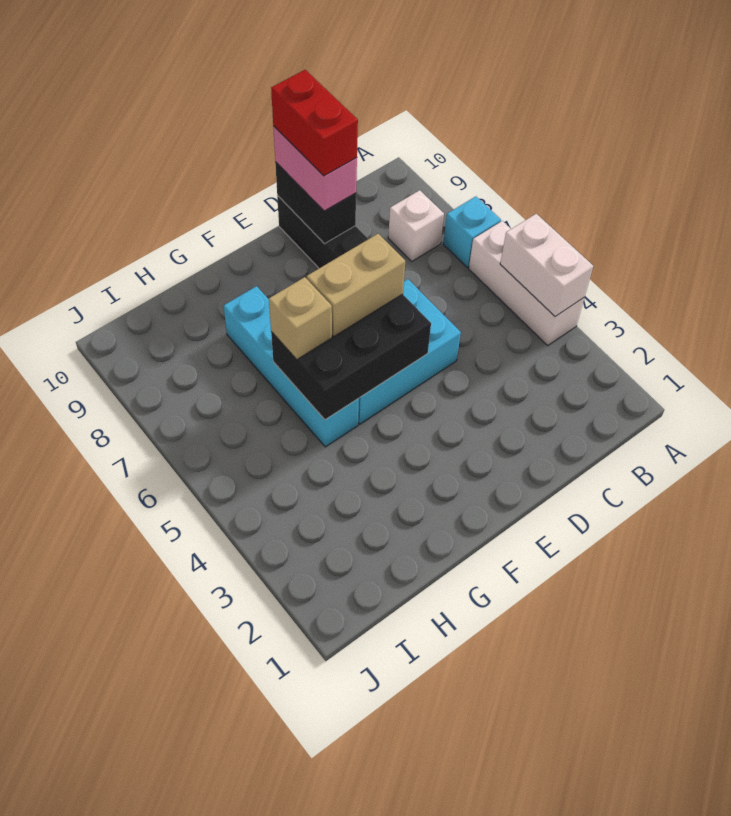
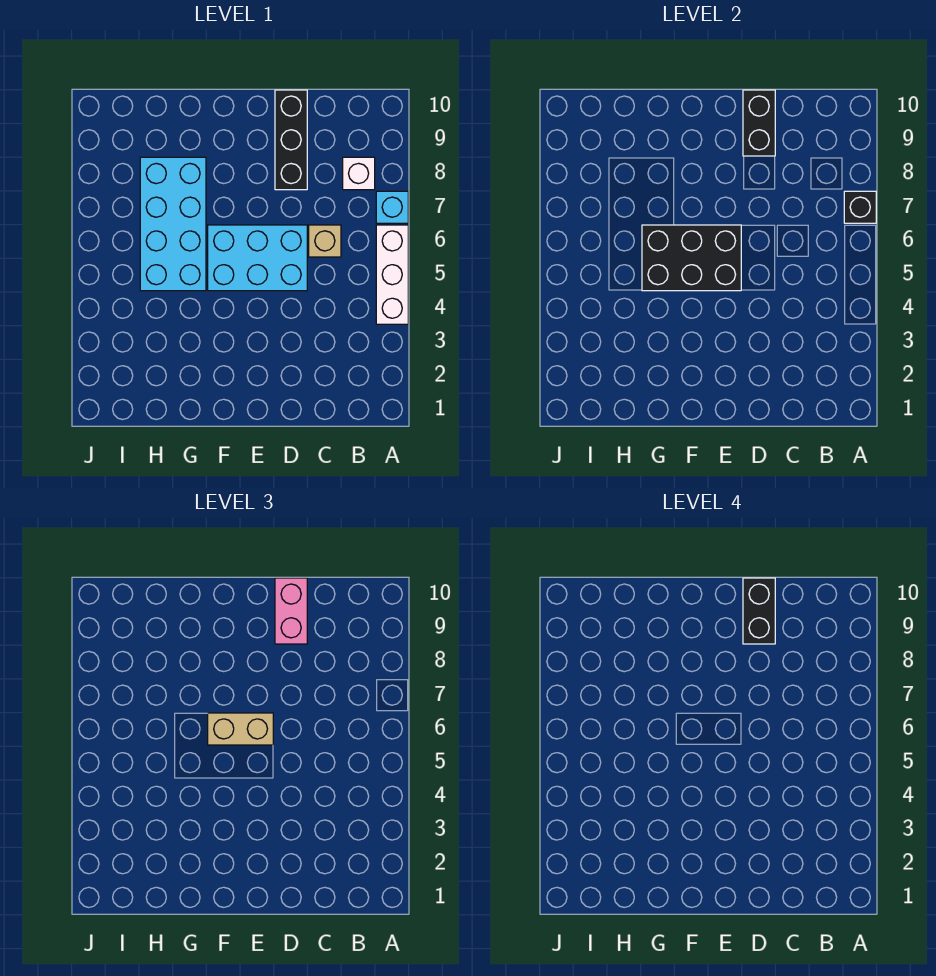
white brick A4:A5 level 2 -> none
none -> black brick A7 level 2
red brick D9:D10 level 4 -> black brick D9:D10 level 4
cyan brick G5:G8 level 1 -> cyan brick G5:H8 level 1
tan brick G6 level 3 -> tan brick C6 level 1

